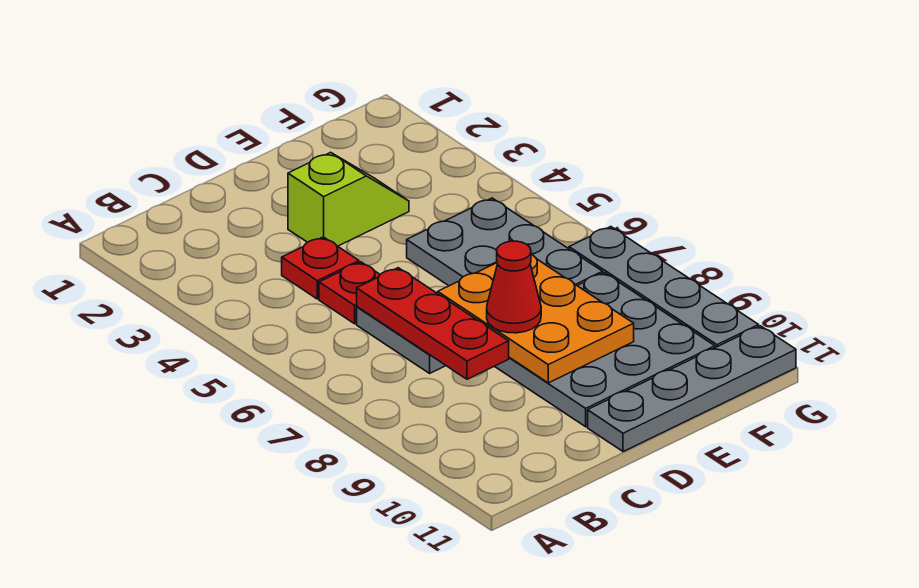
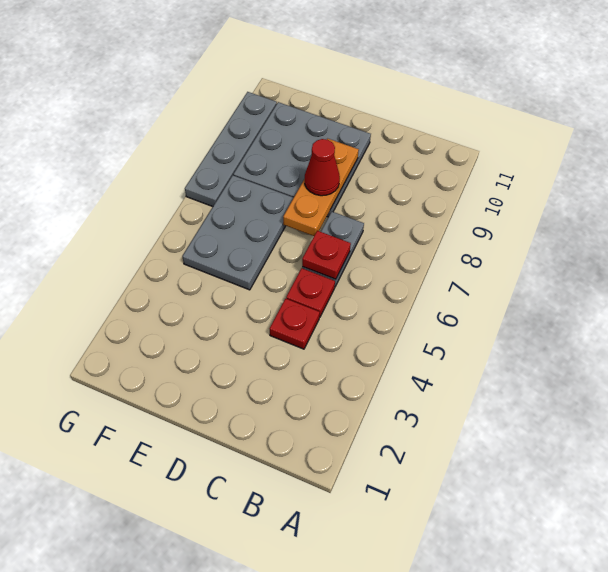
red plate C6:C8 level 2 -> red plate C6 level 2
lime slope D3:E3 level 1 top D -> none
orange plate D7:E9 level 2 -> orange plate D7:D9 level 2
grey plate D11:G11 level 1 -> none

